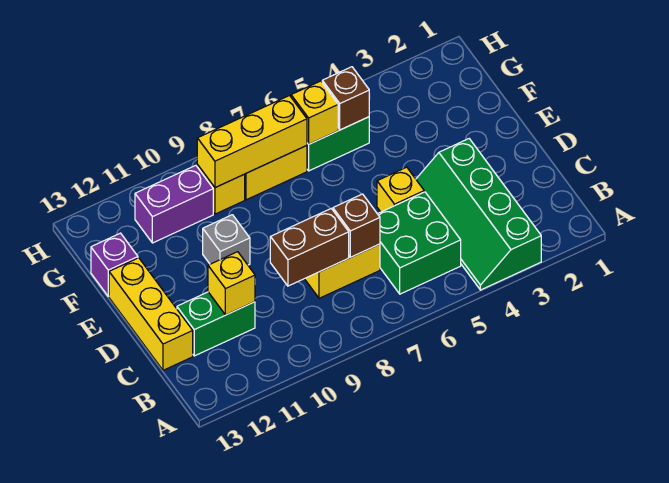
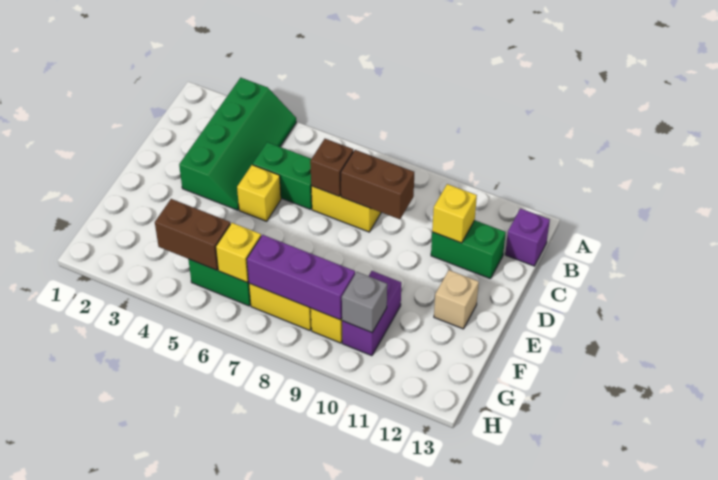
green brick B5:C6 level 1 -> green brick C5:C6 level 1
yellow brick C13:E13 level 1 -> none
grey brick E10 level 1 -> grey brick G10 level 2
none -> tan brick E12 level 1
purple brick F13 level 1 -> purple brick B13 level 1
brown brick G5 level 2 -> brown brick G4:G5 level 2
yellow brick G7:G9 level 2 -> purple brick G7:G9 level 2
purple brick G10:G11 level 1 -> purple brick F10:G10 level 1

